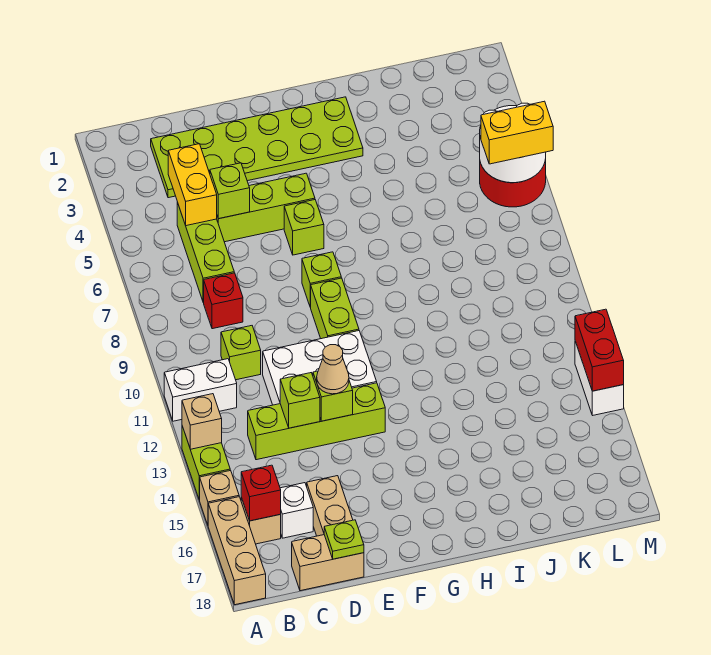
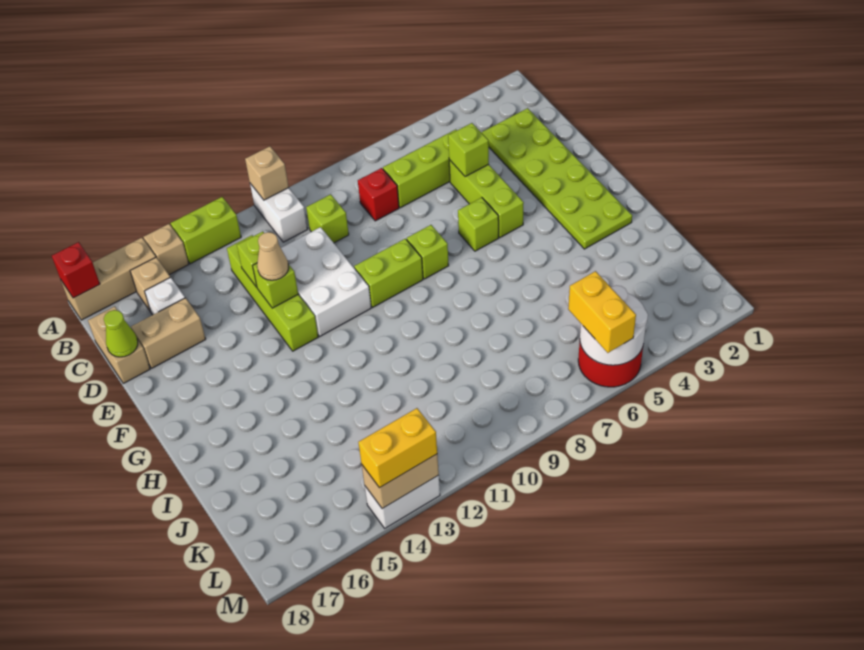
tan brick A13 level 2 -> tan brick A11 level 2
red brick B16 level 2 -> red brick A18 level 2
yellow brick C4:C5 level 2 -> yellow brick M13:M14 level 3
lime plate D18 level 2 -> lime cone D18 level 2
red brick M13:M14 level 2 -> tan brick M13:M14 level 2

